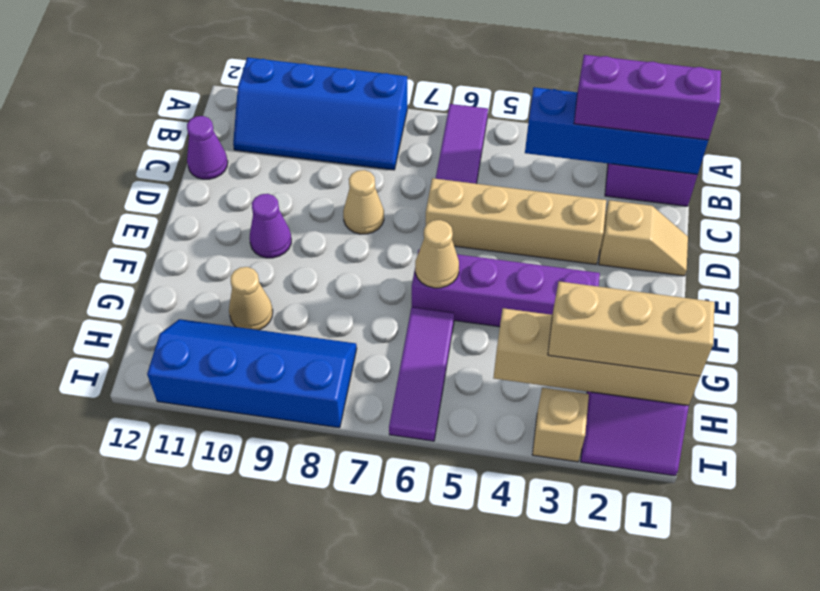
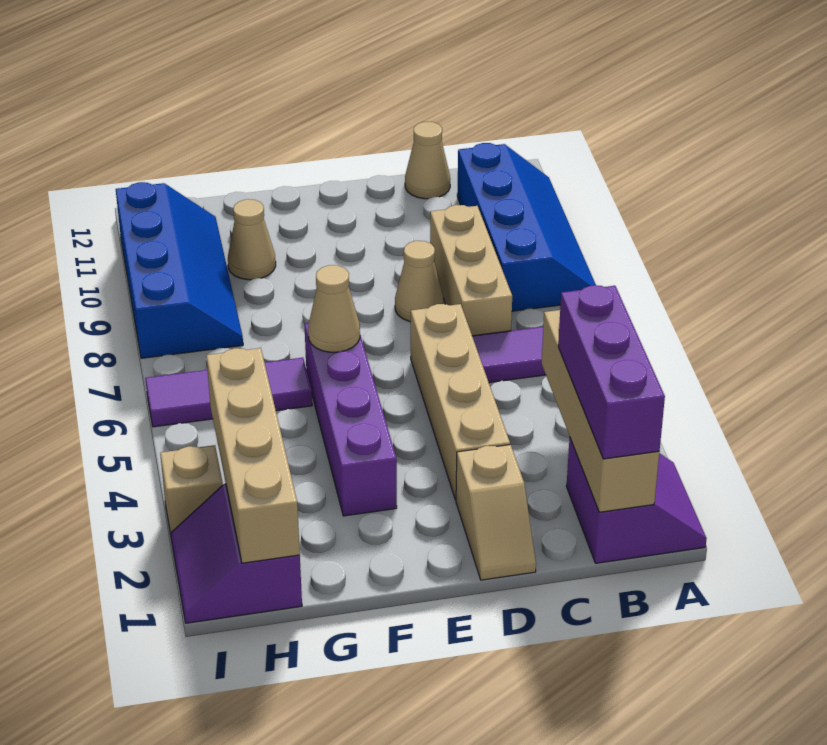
blue slope A8:B11 level 1 top A -> blue slope A8:B11 level 1 top B
blue brick B1:B4 level 2 -> tan brick B1:B4 level 2
purple cone C12 level 1 -> tan cone C12 level 1
purple cone E10 level 1 -> none
tan brick H1:H3 level 3 -> tan brick C7:C9 level 1

